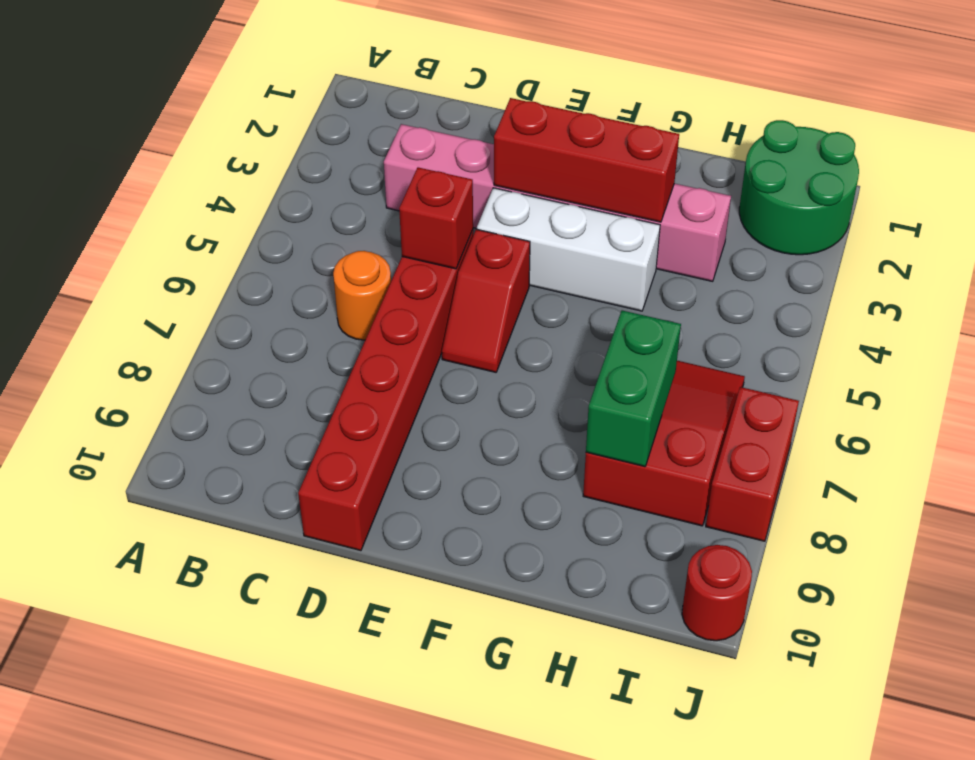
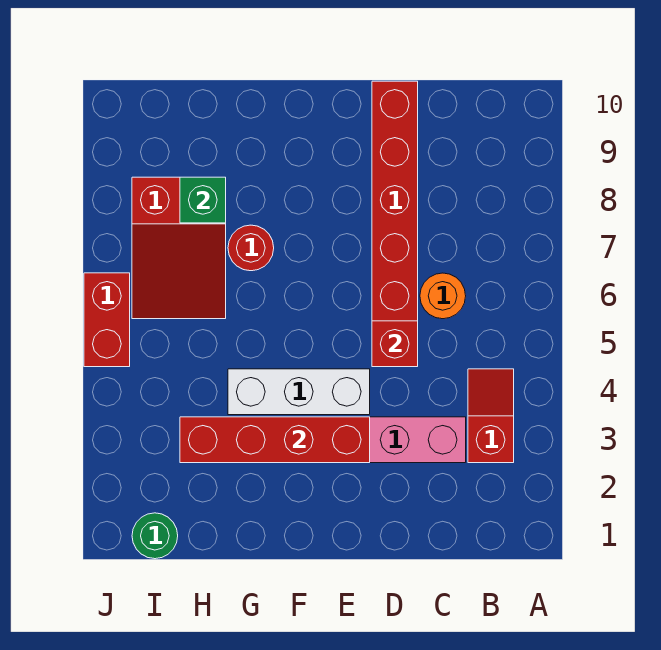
red brick E3:G3 level 2 -> red brick E3:H3 level 2
red slope E5:E6 level 1 top 5 -> red slope B3:B4 level 1 top 3
green brick H7:H8 level 2 -> green brick H8 level 2
green round brick I1:J2 level 1 -> green round brick I1 level 1
red brick J7:J8 level 1 -> red brick J5:J6 level 1
red round brick J10 level 1 -> red round brick G7 level 1

